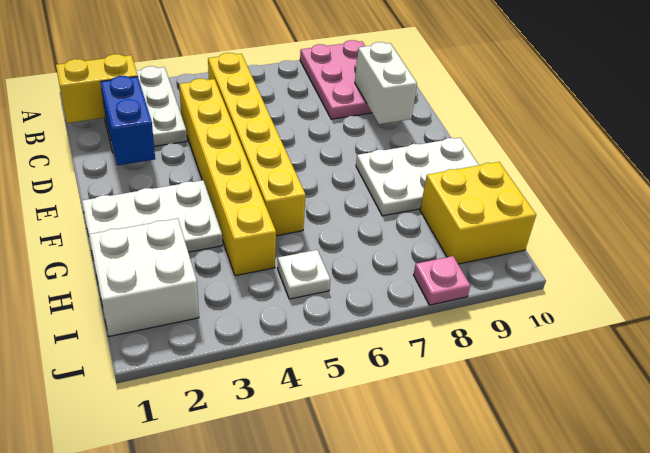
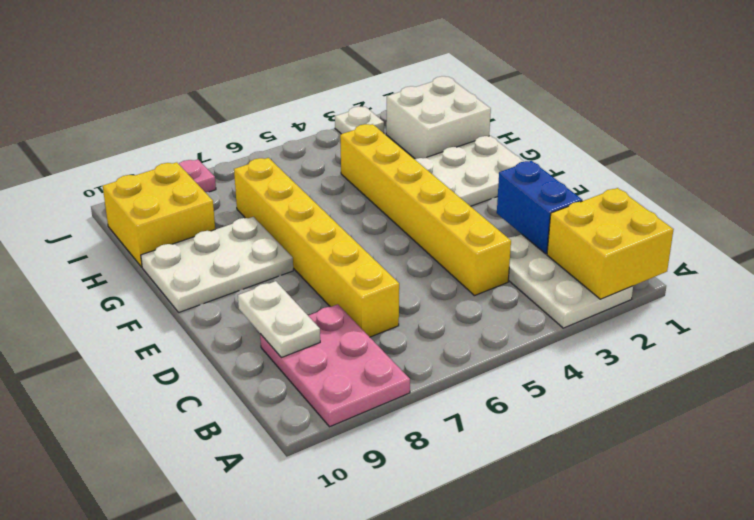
yellow brick B1:B2 level 2 -> yellow brick A1:B2 level 2
yellow brick B5:G5 level 1 -> yellow brick C7:H7 level 1
white brick C9:D9 level 2 -> white plate C9:D9 level 2
white plate I5 level 1 -> white plate J3 level 1

